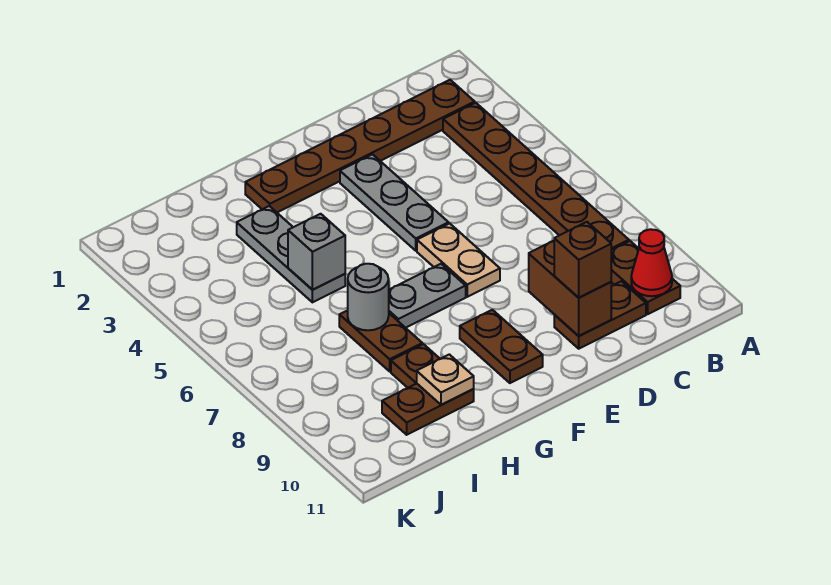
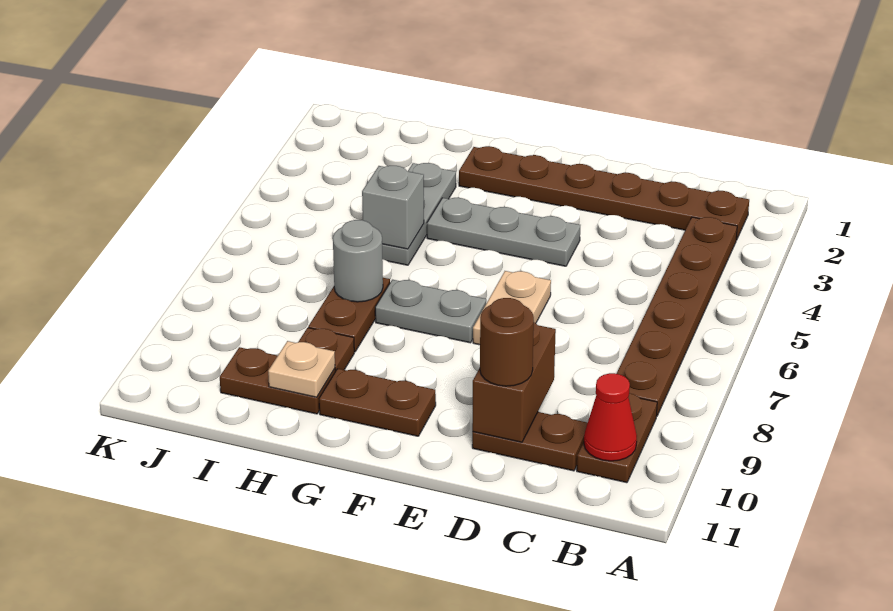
brown brick D10 level 3 -> brown round brick D10 level 3
grey plate E3:E5 level 1 -> grey plate E4:G4 level 1
brown plate F9:F10 level 1 -> brown plate F10:G10 level 1

